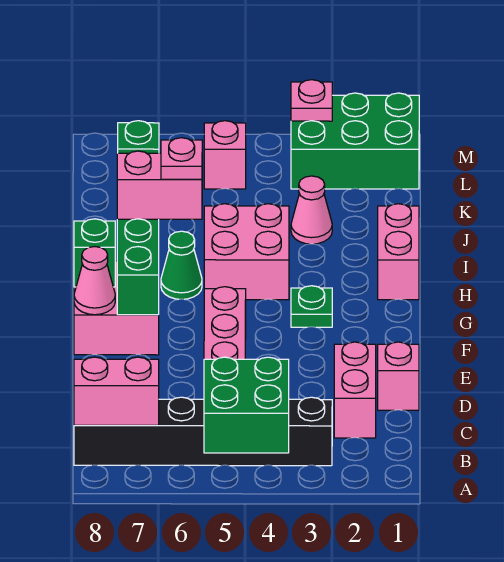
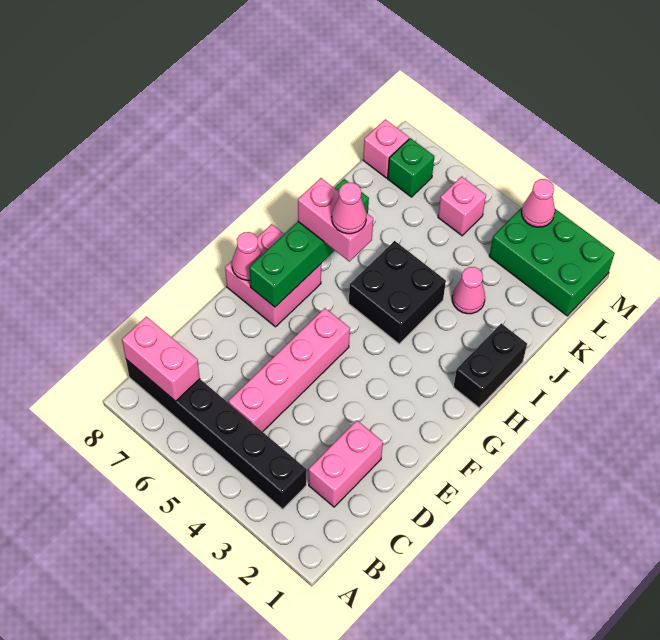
green brick A4:B5 level 2 -> none
pink brick D1 level 1 -> pink brick L8 level 1
green plate G3 level 1 -> none
green brick G8 level 2 -> none
pink brick H1:I1 level 1 -> black brick H1:I1 level 1
pink brick H4:I5 level 1 -> black brick H4:I5 level 1
green cone H6 level 1 -> none
pink plate H6 level 4 -> pink cone H6 level 4
pink plate M3 level 2 -> pink cone M3 level 2

